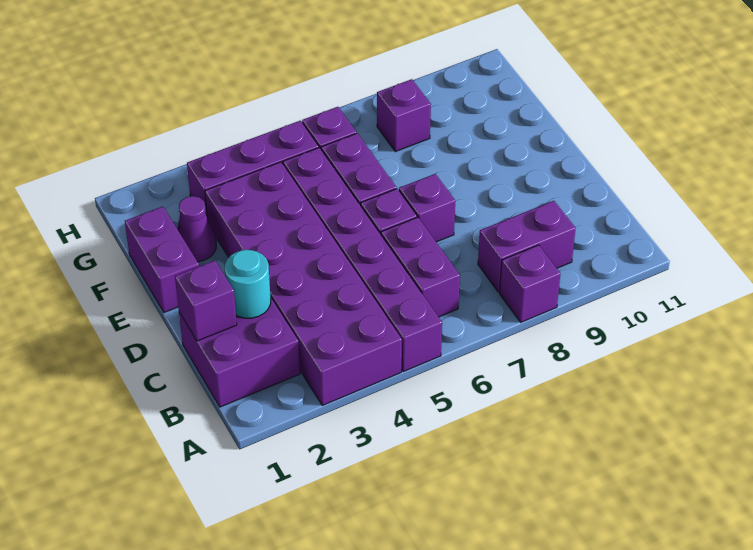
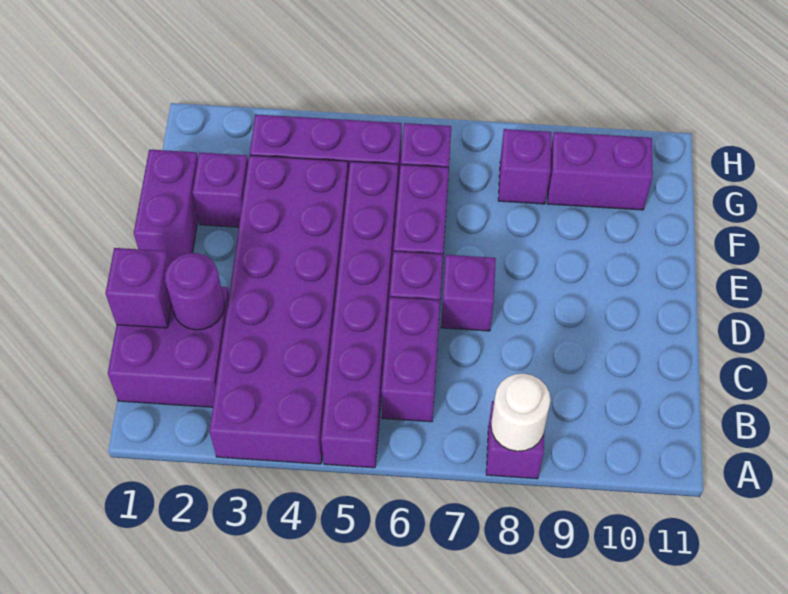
none -> white round brick A8 level 2
purple brick B8:B9 level 1 -> purple brick G9:G10 level 1
cyan round brick C2 level 2 -> purple round brick C2 level 2
purple cone F2 level 1 -> purple brick F2 level 1

